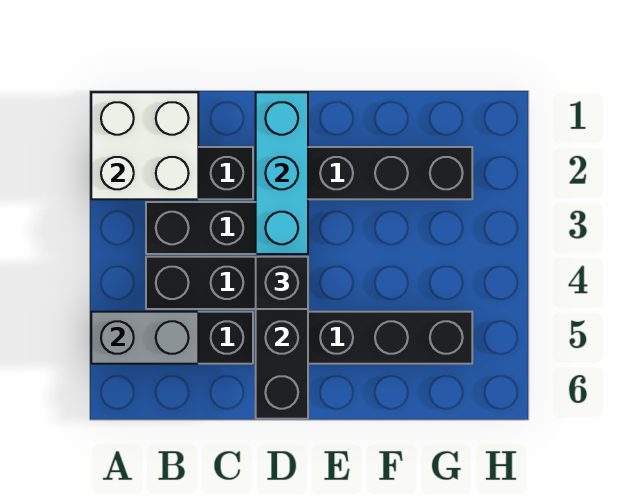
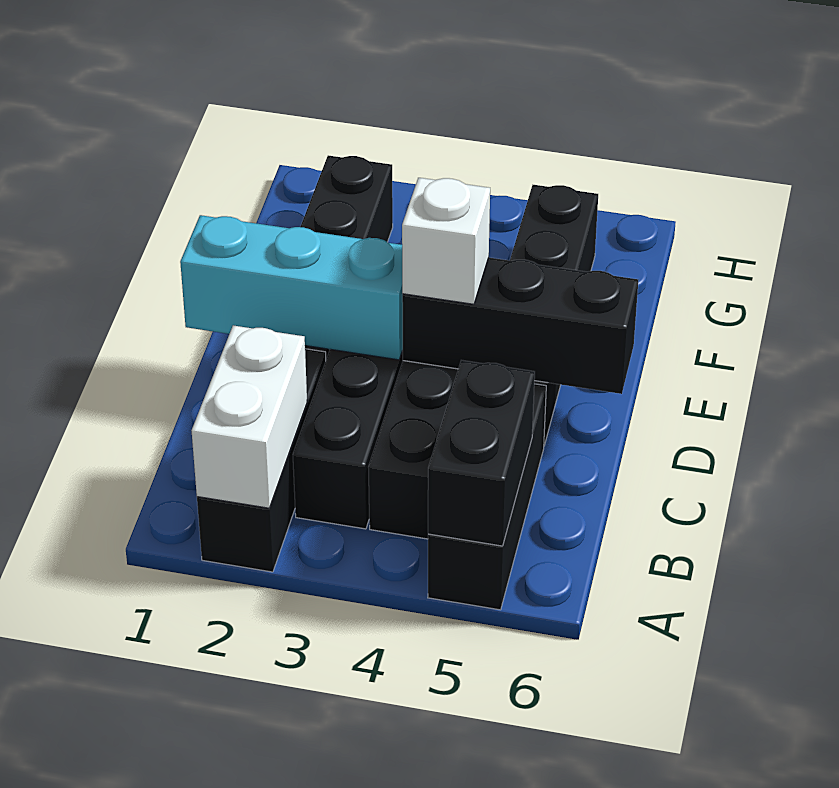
white brick A1:B2 level 2 -> white brick A2:B2 level 2
grey brick A5:B5 level 2 -> black brick A5:B5 level 2
black brick D4 level 3 -> white brick D4 level 3

